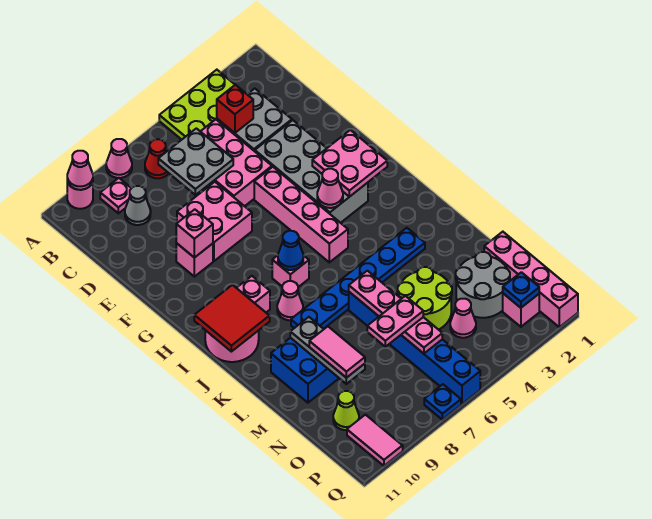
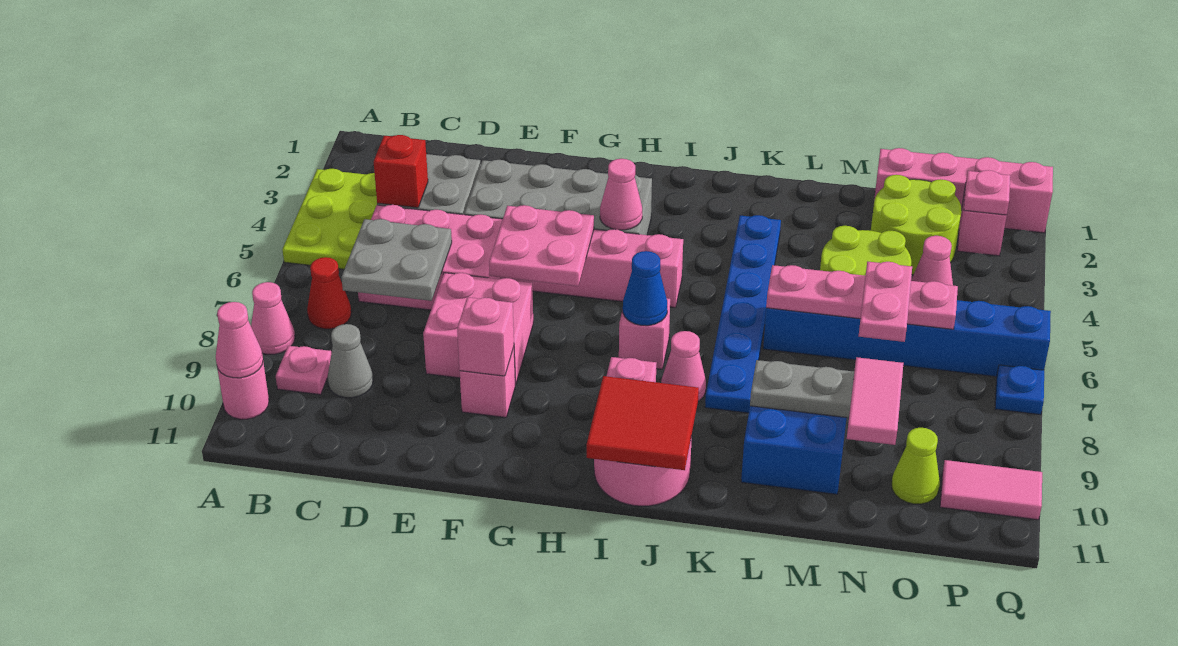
pink plate G2:H3 level 2 -> pink plate F5:G6 level 2
pink tile M9:N9 level 3 -> pink tile N9:N10 level 3
grey round brick N2:O3 level 1 -> lime round brick N2:O3 level 1
blue plate P2 level 2 -> pink plate P2 level 2

